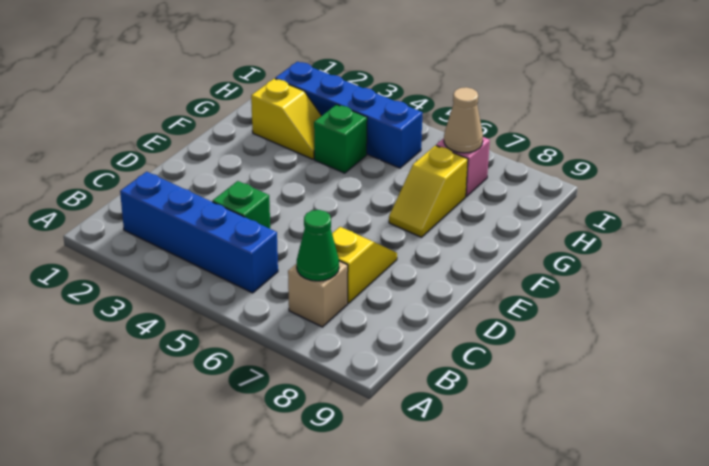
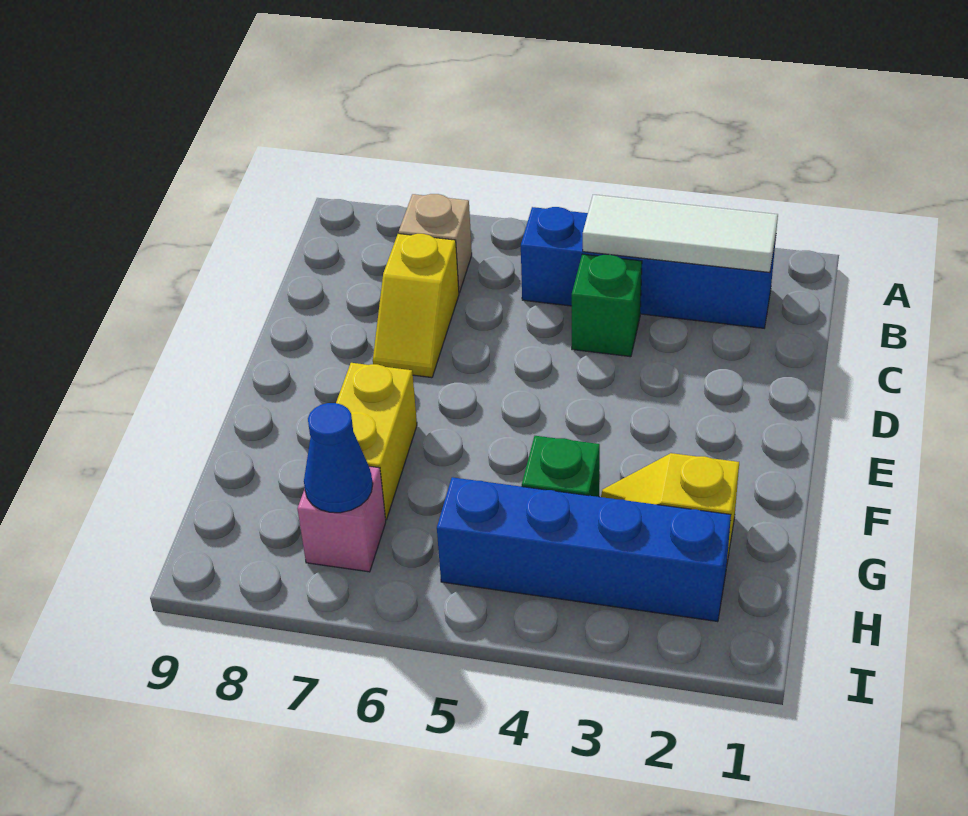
none -> white tile B2:B4 level 2
green cone B7 level 2 -> none
yellow slope F7:G7 level 1 top G -> yellow brick F7:G7 level 1
tan cone H7 level 2 -> blue cone H7 level 2

